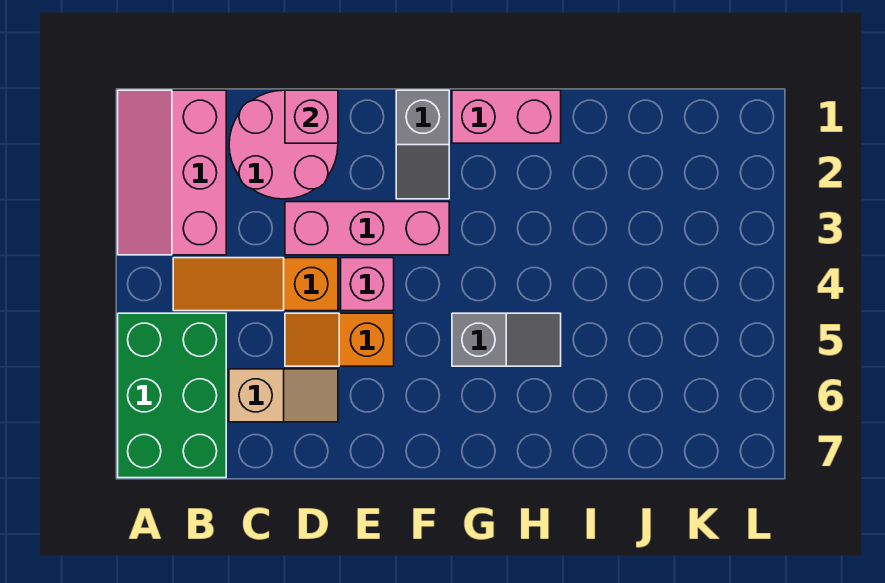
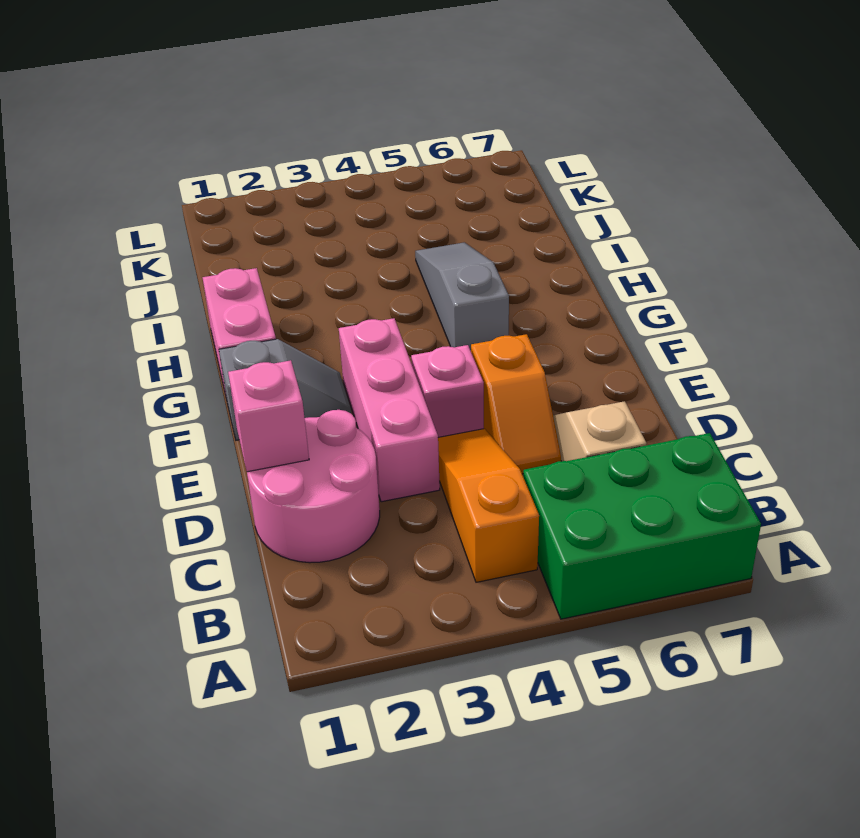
pink slope A1:B3 level 1 top B -> none
orange slope B4:D4 level 1 top D -> orange slope B4:D4 level 1 top B
grey slope G5:H5 level 1 top G -> grey slope G5:I5 level 1 top G

